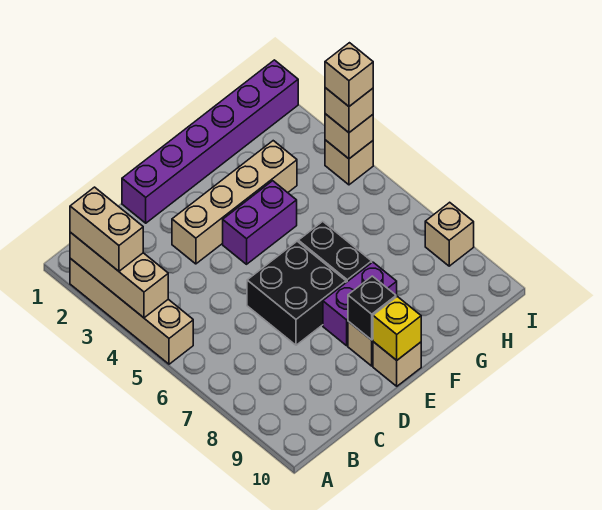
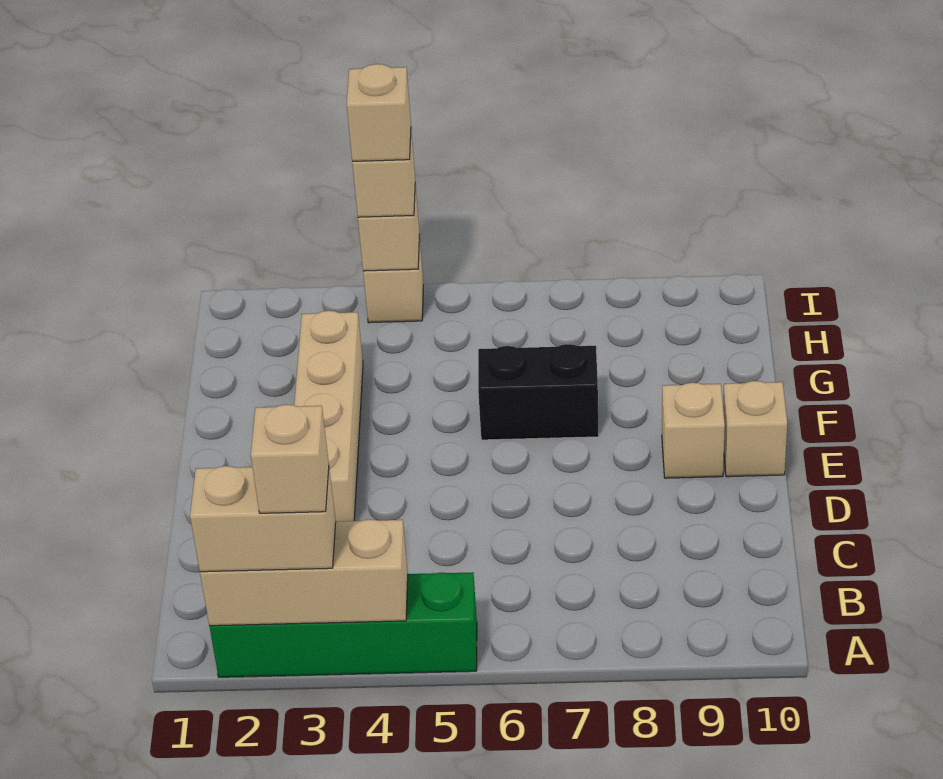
tan brick A2:A5 level 1 -> green brick A2:A5 level 1
purple brick D1:I1 level 1 -> none
black brick D6:E7 level 1 -> none
purple brick E4:F4 level 1 -> none
purple brick E8:F8 level 1 -> none
black brick E9 level 2 -> none
yellow brick E10 level 2 -> none
tan brick I8 level 1 -> tan brick A3 level 4

